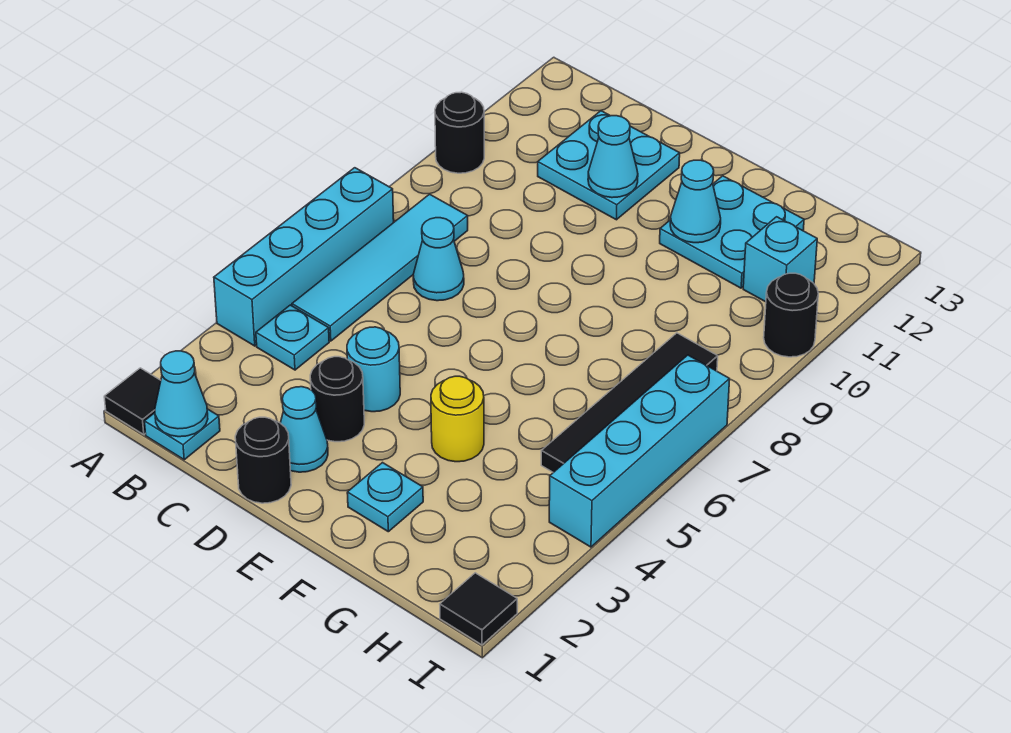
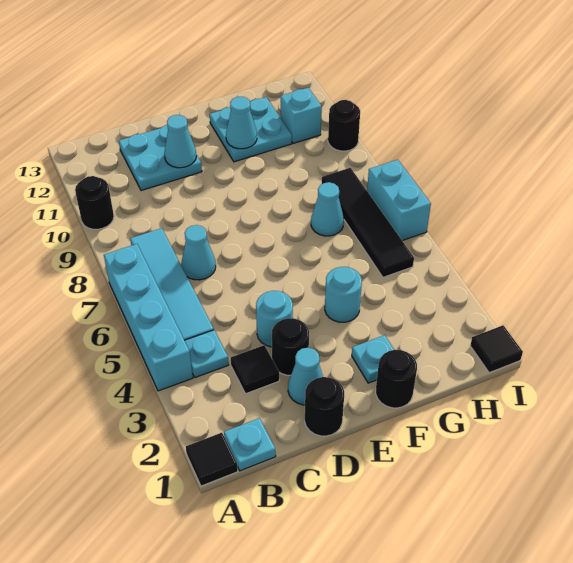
cyan cone B1 level 2 -> cyan cone G7 level 1
none -> black tile C3 level 1
none -> black round brick F1 level 1
yellow round brick F4 level 1 -> cyan round brick F4 level 1
cyan brick I4:I7 level 1 -> cyan brick I6:I7 level 1

